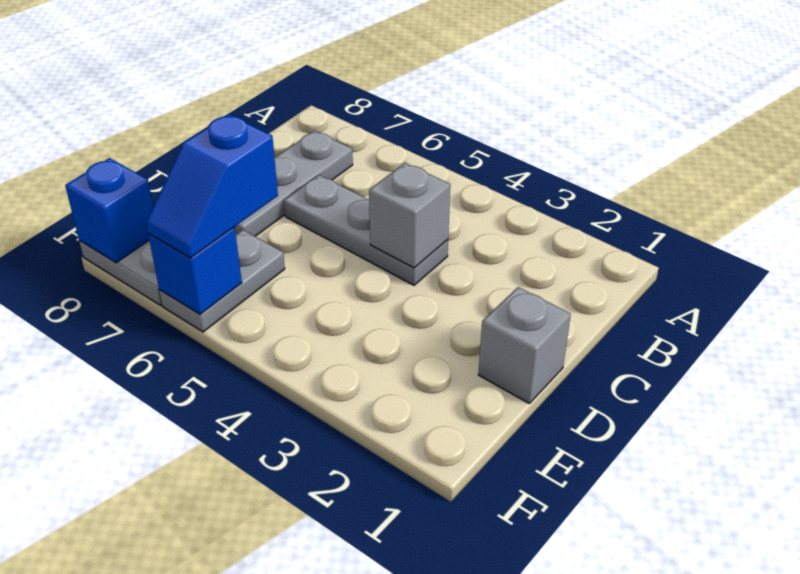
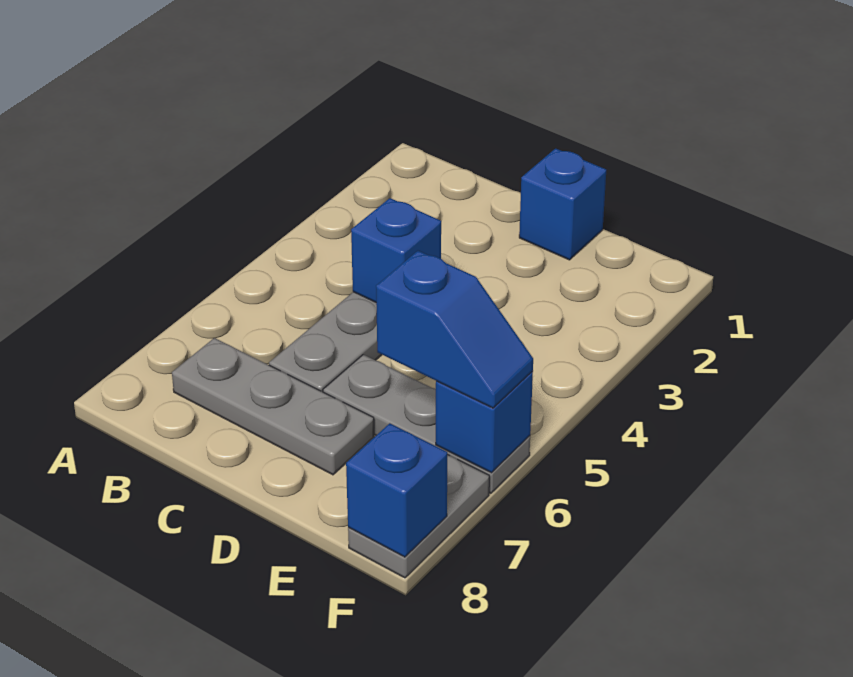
grey brick C4 level 2 -> blue brick C4 level 2
grey brick D1 level 1 -> blue brick D1 level 1
grey plate E6:F6 level 1 -> grey plate D6:F6 level 1

